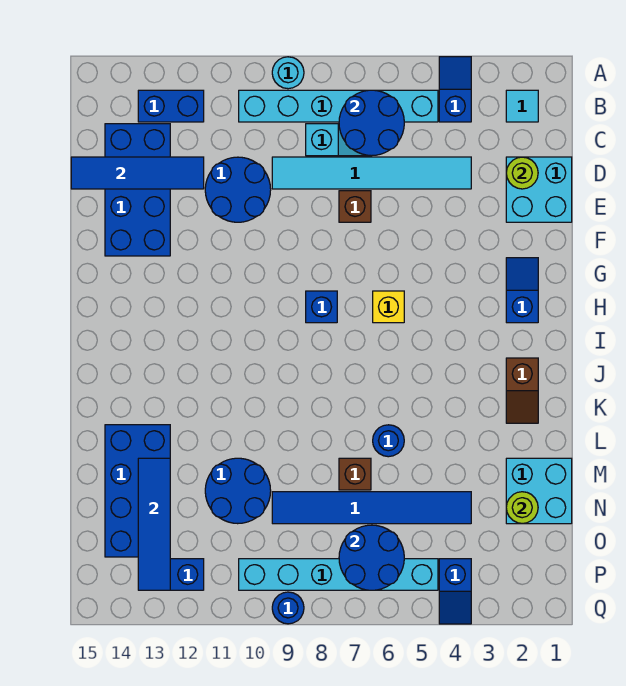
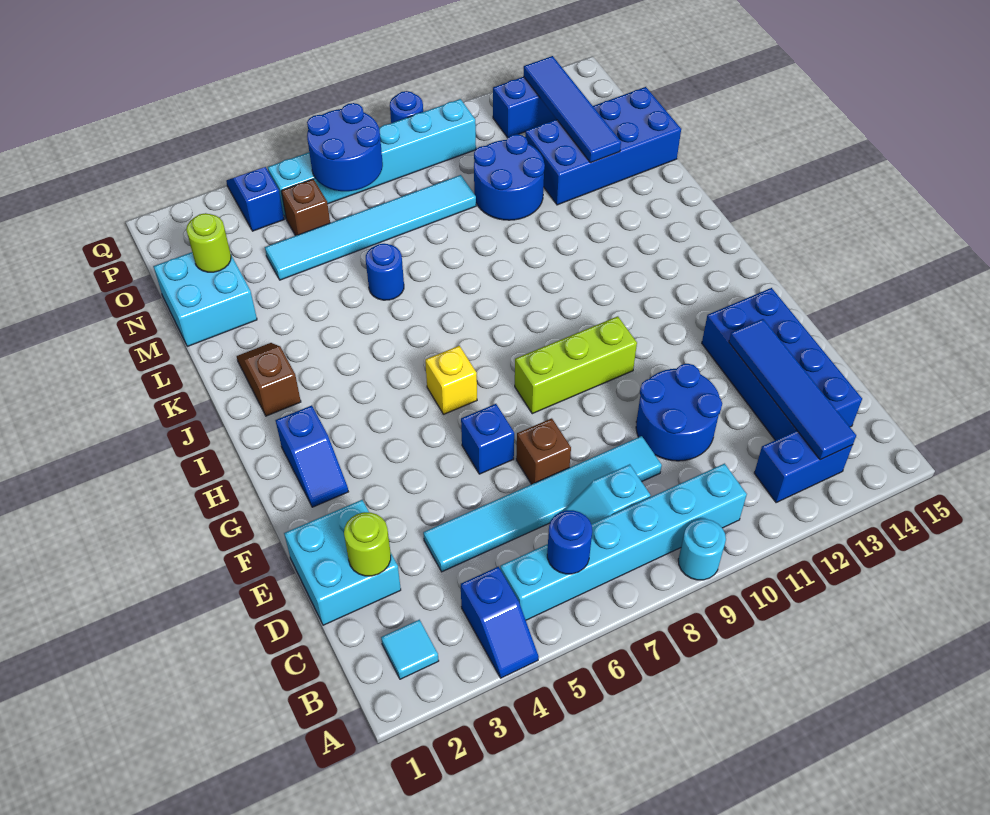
blue round brick B6:C7 level 2 -> blue round brick B6 level 2
blue tile D12:D15 level 2 -> blue tile B13:E13 level 2
none -> lime brick G8:G10 level 1
blue brick H8 level 1 -> blue brick F6 level 1
blue brick L13:O14 level 1 -> blue brick M12:N15 level 1
brown brick M7 level 1 -> brown brick O5 level 1
blue tile N4:N9 level 1 -> cyan tile N4:N9 level 1

